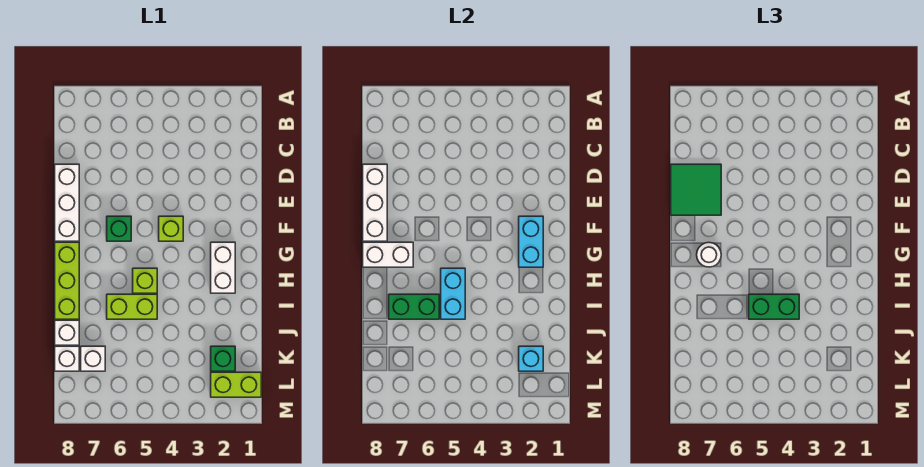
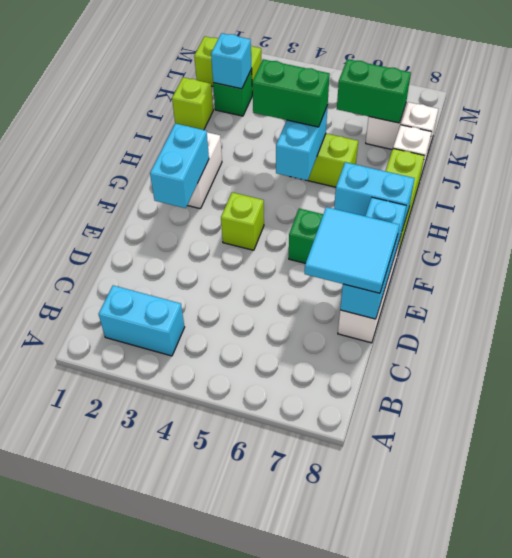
none -> cyan brick B2:B3 level 1
green tile D7:E8 level 3 -> cyan tile D7:E8 level 3
white brick D8:F8 level 2 -> cyan brick D8:F8 level 2
white brick G7:G8 level 2 -> cyan brick G7:G8 level 2
white round brick G7 level 3 -> none
lime brick H5 level 1 -> lime brick J1 level 1
green brick I6:I7 level 2 -> green brick K6:K7 level 2

